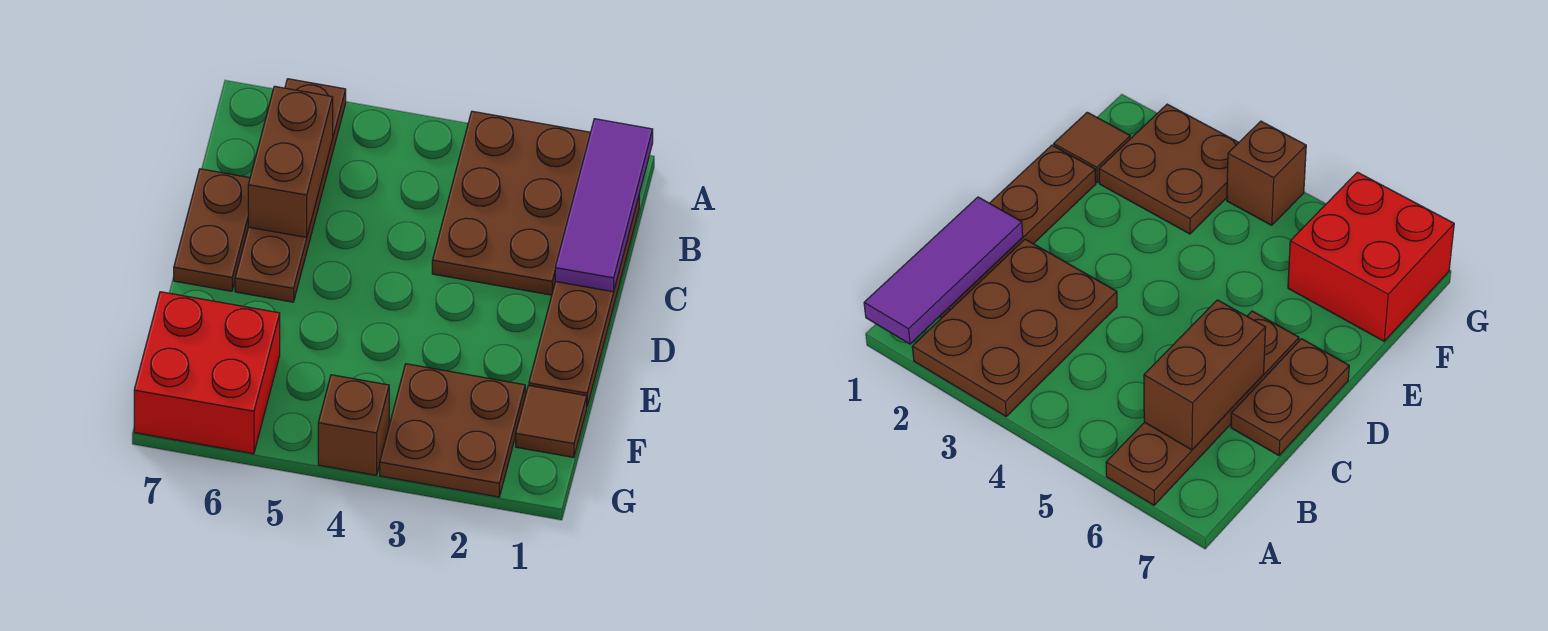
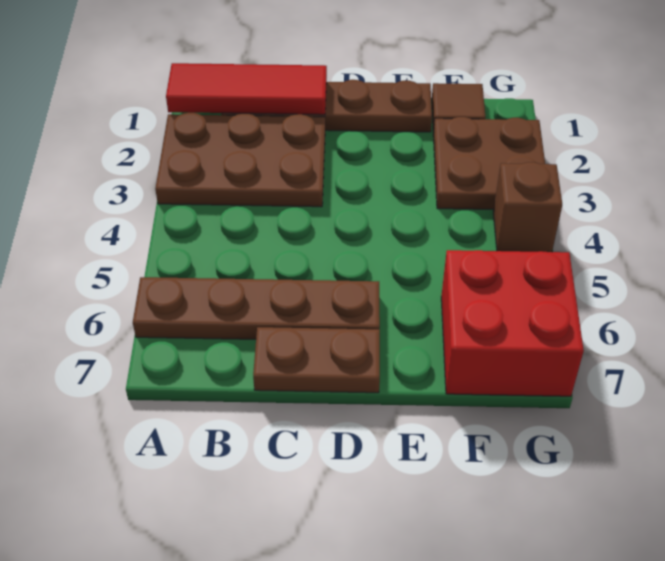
purple tile A1:C1 level 2 -> red tile A1:C1 level 2
brown brick B6:C6 level 2 -> none

